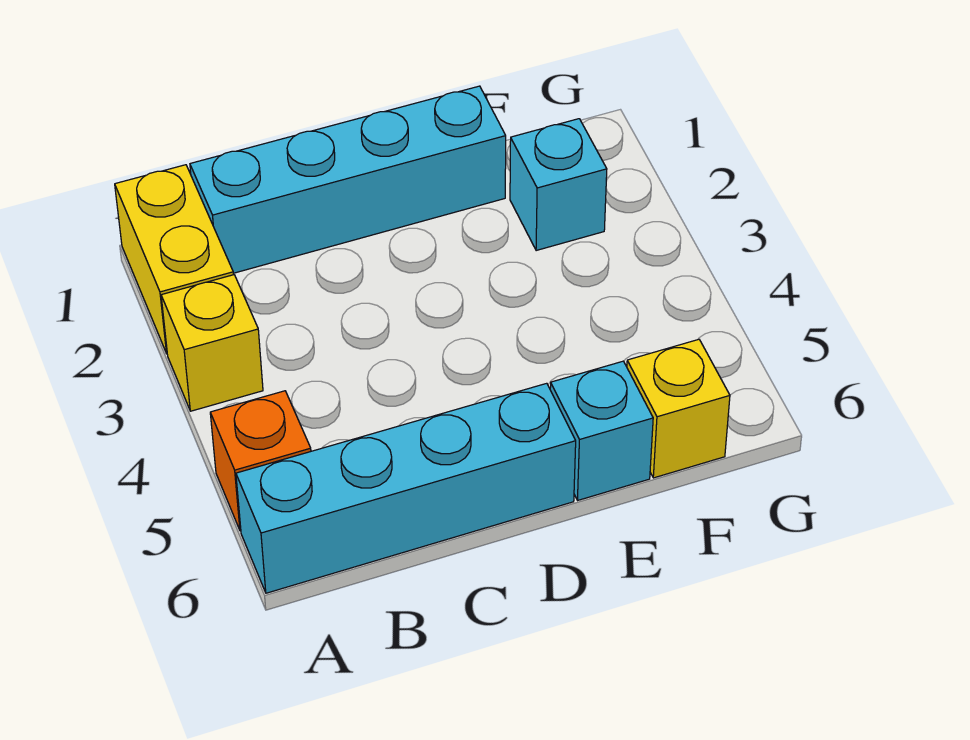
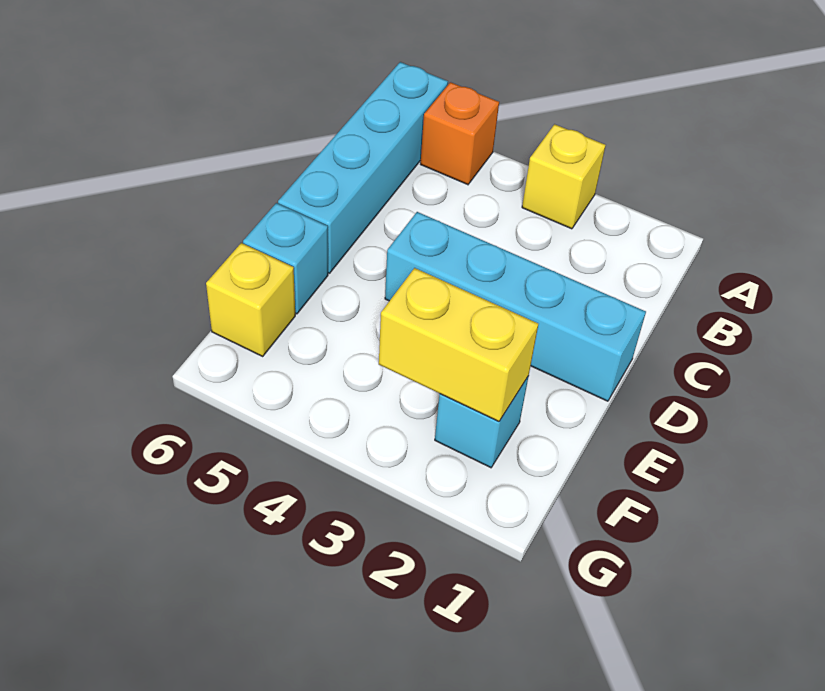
yellow brick A1:A2 level 1 -> yellow brick F2:F3 level 2
cyan brick B1:E1 level 1 -> cyan brick D1:D4 level 1

